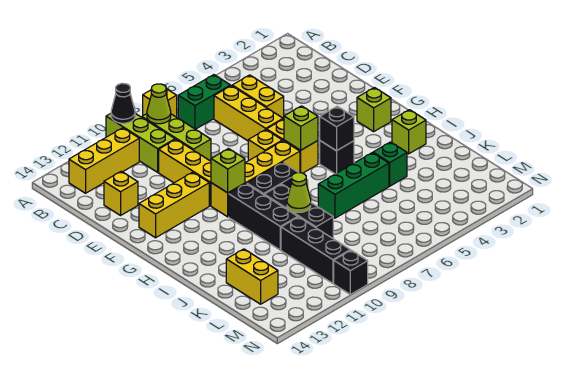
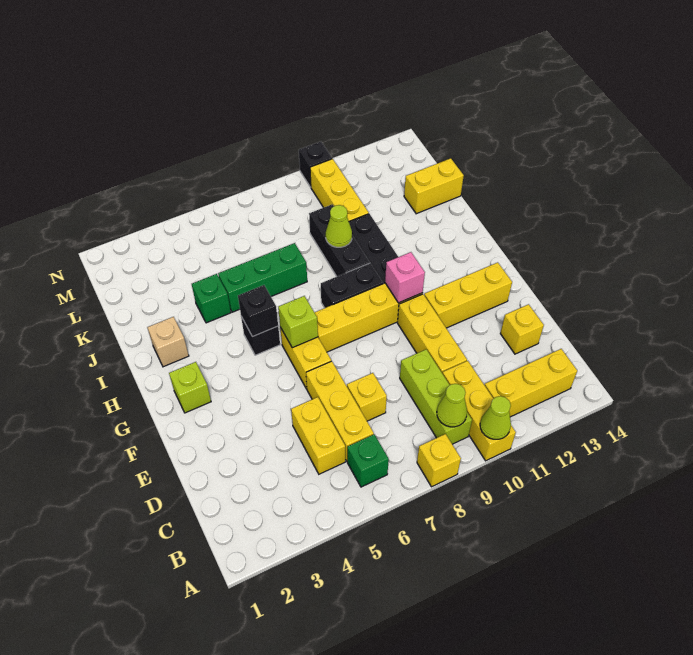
lime brick A10:C10 level 1 -> yellow brick A10:C10 level 1
black cone A10 level 2 -> lime cone A10 level 2
green brick B6:B7 level 1 -> green brick B6 level 1
yellow brick F7 level 1 -> yellow brick D7 level 1
lime brick G10 level 2 -> pink brick G10 level 2
lime brick I2 level 1 -> tan brick I2 level 1
black brick K10:M10 level 1 -> yellow brick K10:M10 level 1
yellow brick K13:L13 level 1 -> yellow brick K13:K14 level 1

